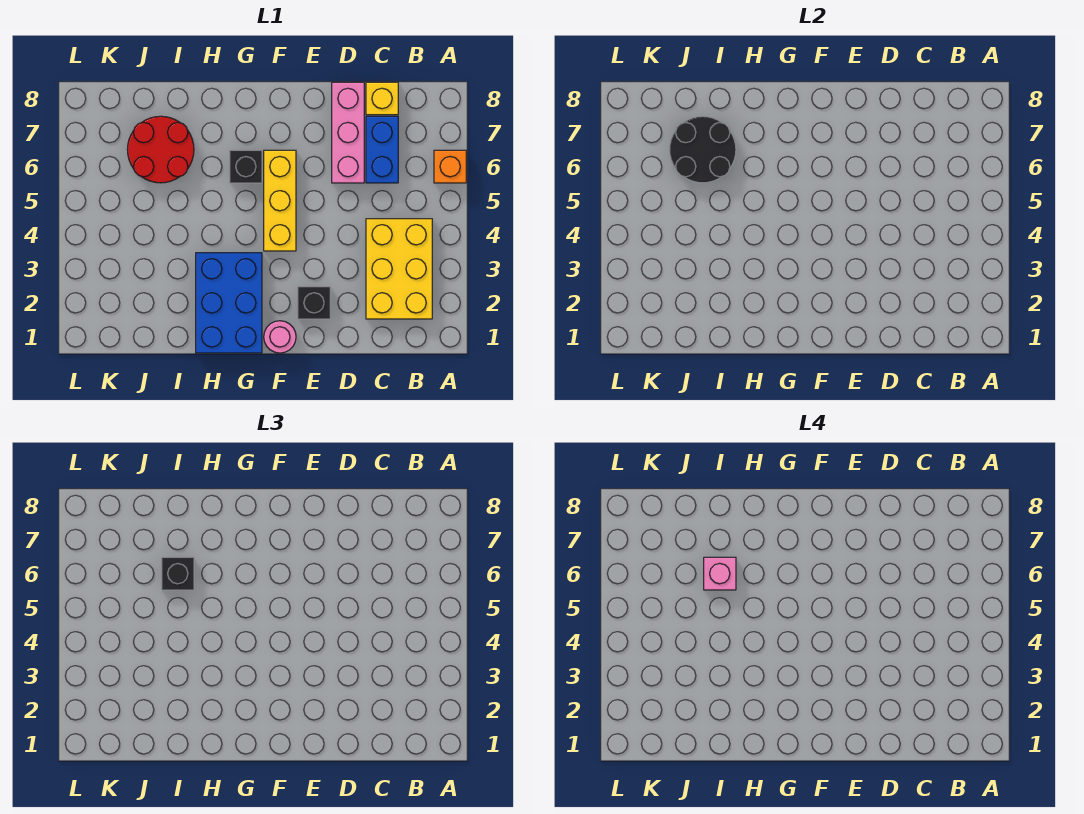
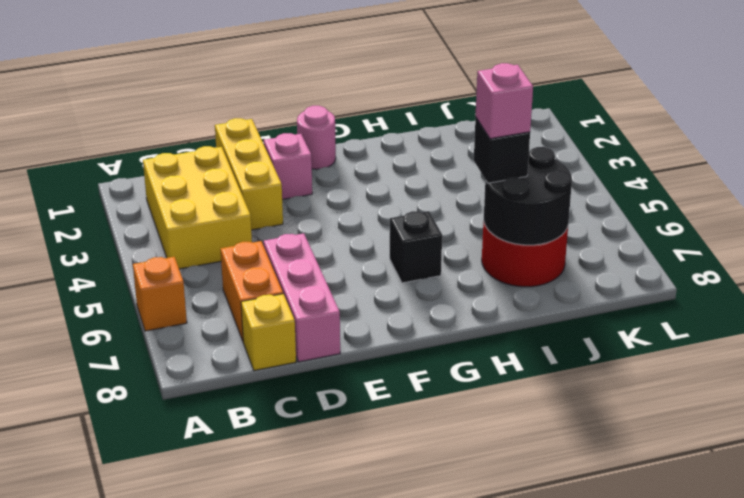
blue brick C6:C7 level 1 -> orange brick C6:C7 level 1
black brick E2 level 1 -> pink brick E2 level 1
yellow brick F4:F6 level 1 -> yellow brick D1:D3 level 1
blue brick G1:H3 level 1 -> none

